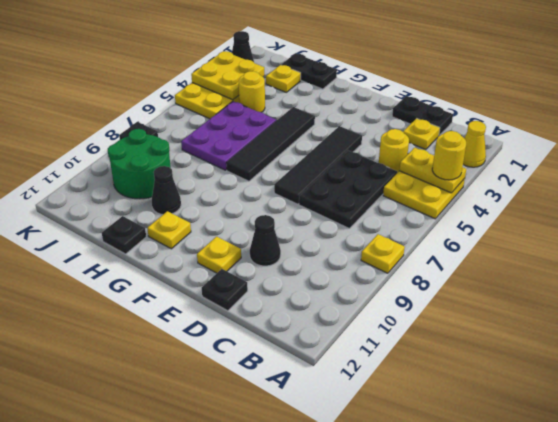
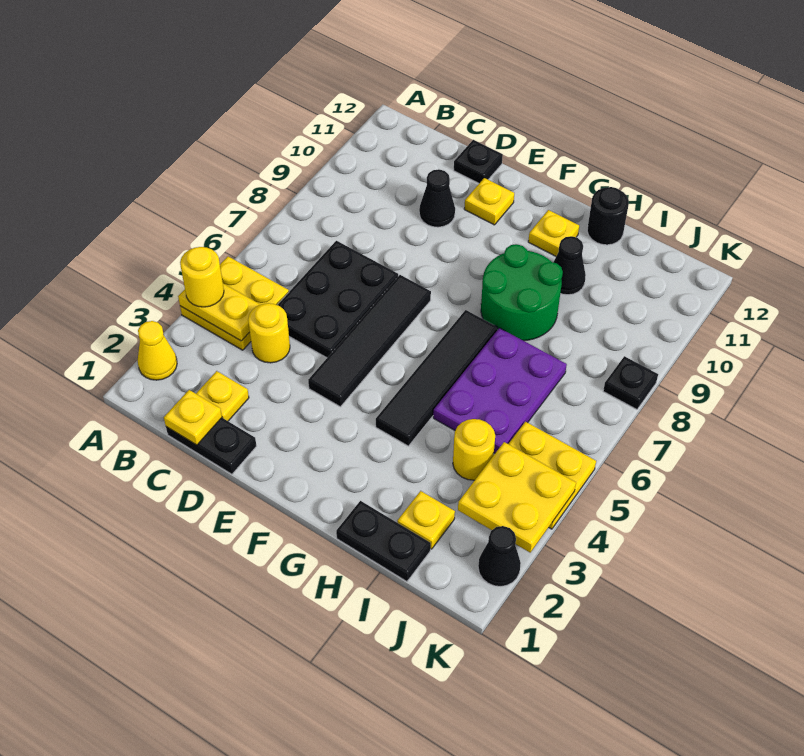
yellow plate A8 level 1 -> yellow plate C1 level 2
black plate H12 level 1 -> black round brick H12 level 1
green round brick I9:J10 level 1 -> green round brick G8:H9 level 1

